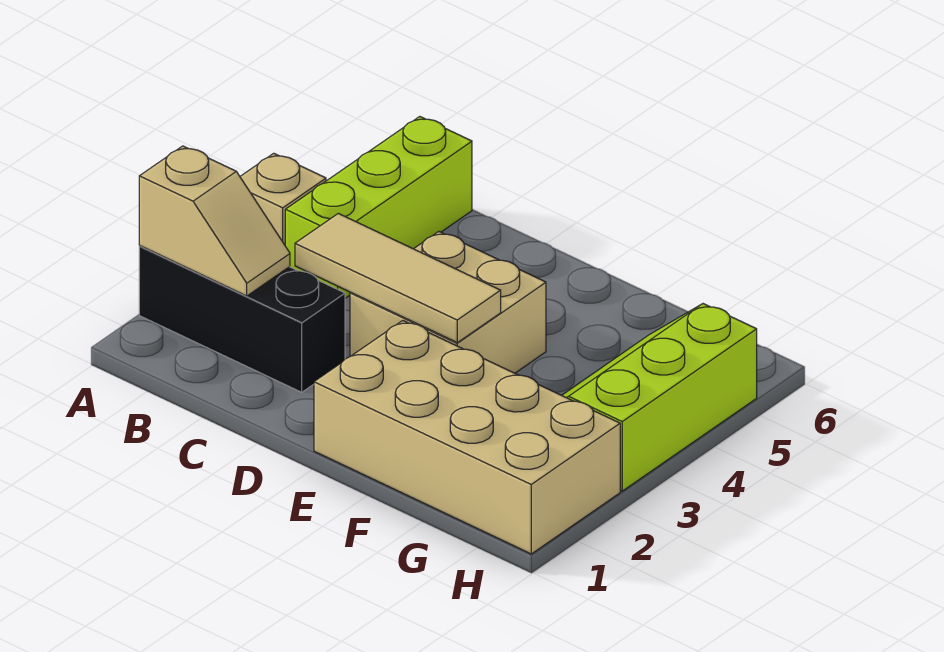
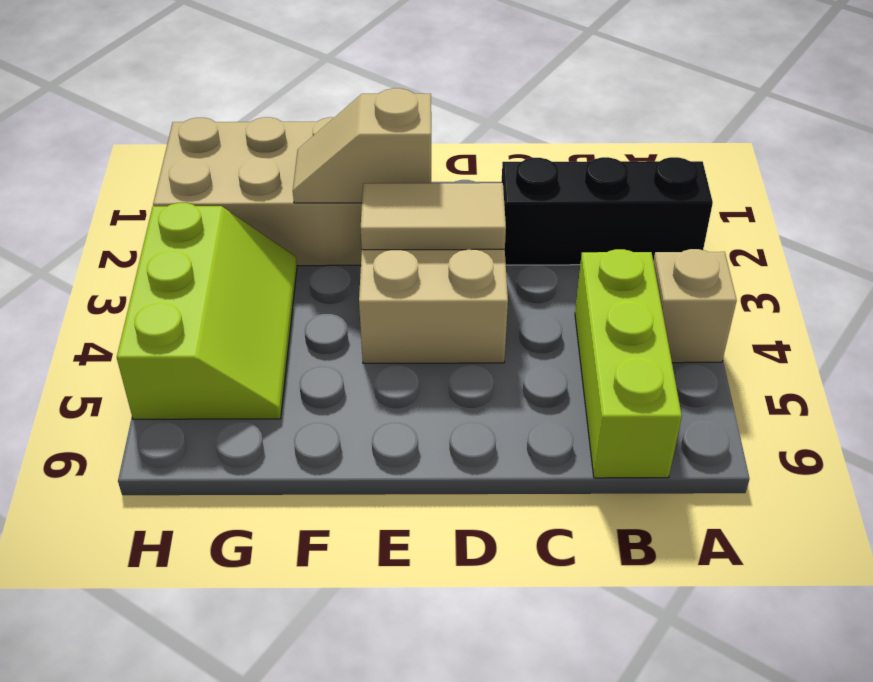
tan slope A2:B2 level 2 top A -> tan slope E2:F2 level 2 top E
tan tile C3:E3 level 2 -> tan tile D3:E3 level 2

